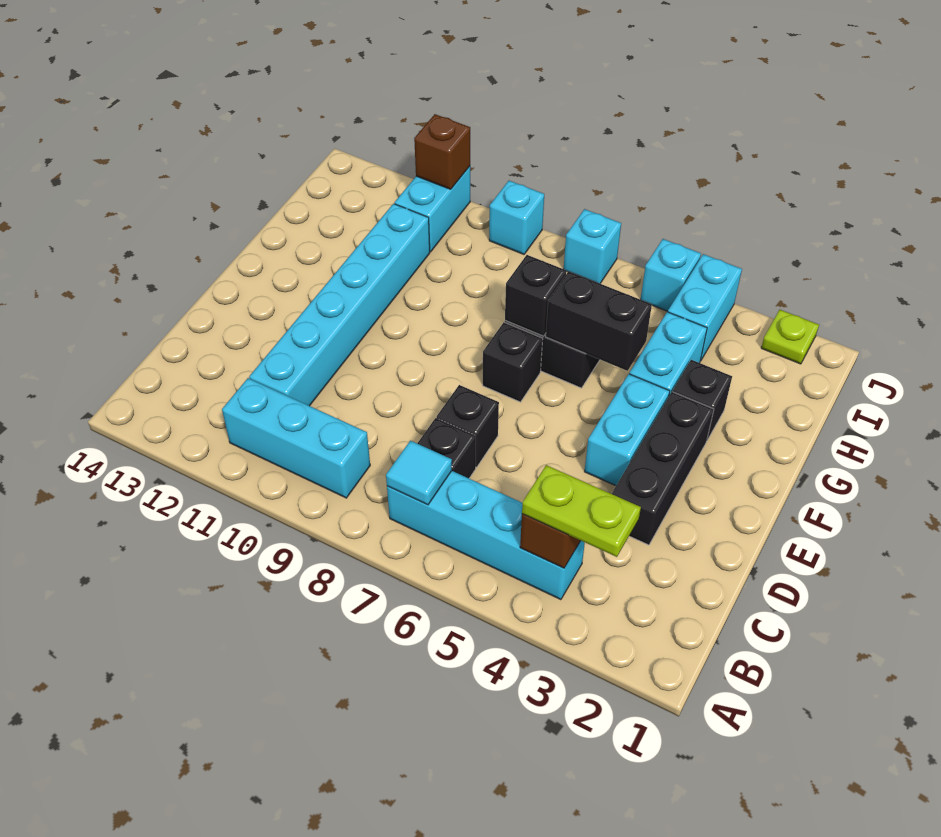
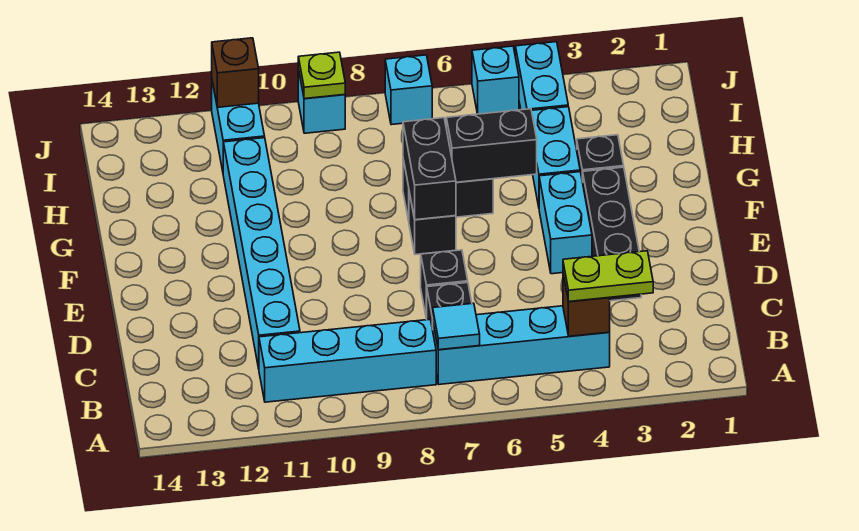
cyan brick B9:B11 level 1 -> cyan brick B8:B11 level 1
black brick G7 level 2 -> black brick F7:G7 level 2
lime plate J2 level 1 -> lime plate J9 level 2

